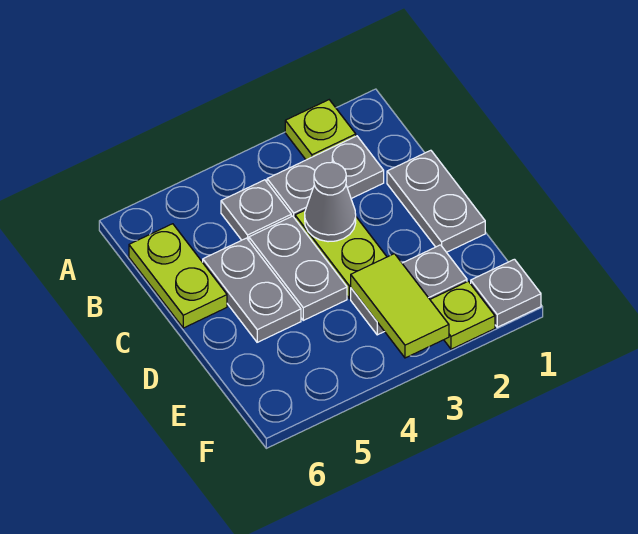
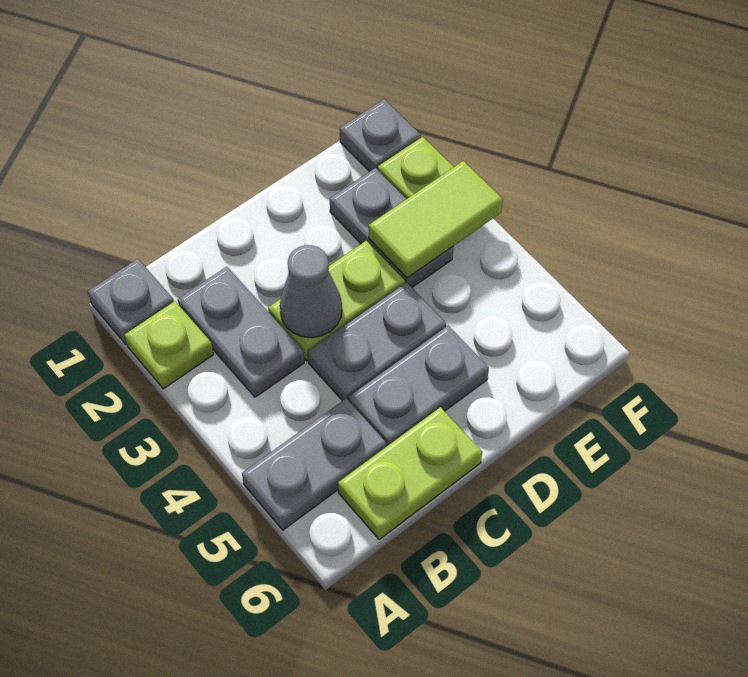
grey plate B4 level 1 -> grey plate A1 level 1
grey plate C1:D1 level 1 -> grey plate A5:B5 level 1

